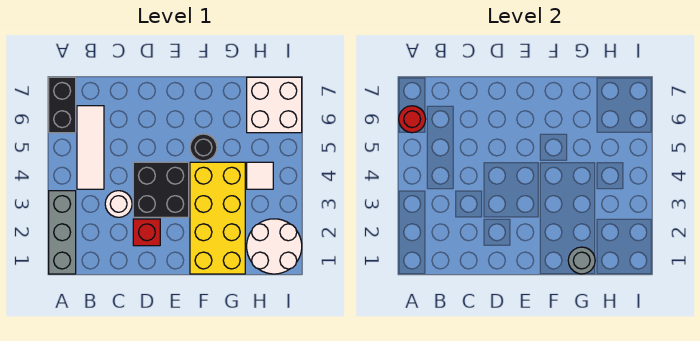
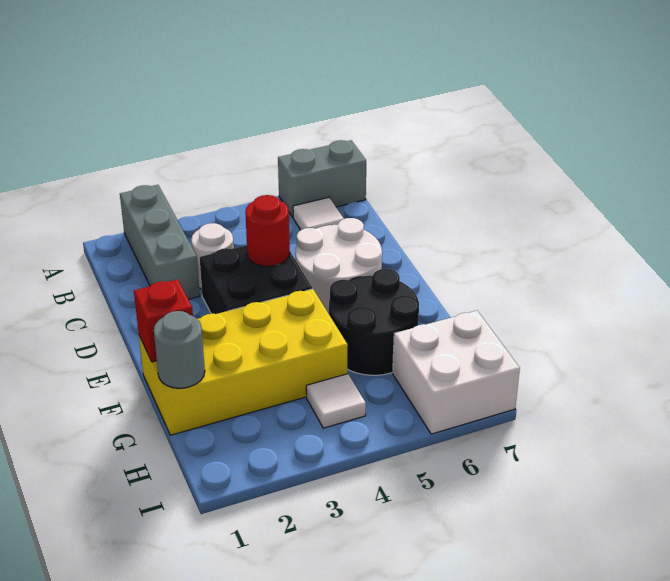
grey brick A1:A3 level 1 -> grey brick A2:C2 level 1
black brick A6:A7 level 1 -> grey brick A6:A7 level 1
red round brick A6 level 2 -> red round brick D4 level 2
white tile B4:B6 level 1 -> white tile B6 level 1
red brick D2 level 1 -> red brick F1 level 2
black round brick F5 level 1 -> black round brick F5:G6 level 1
white round brick H1:I2 level 1 -> white round brick D5:E6 level 1

